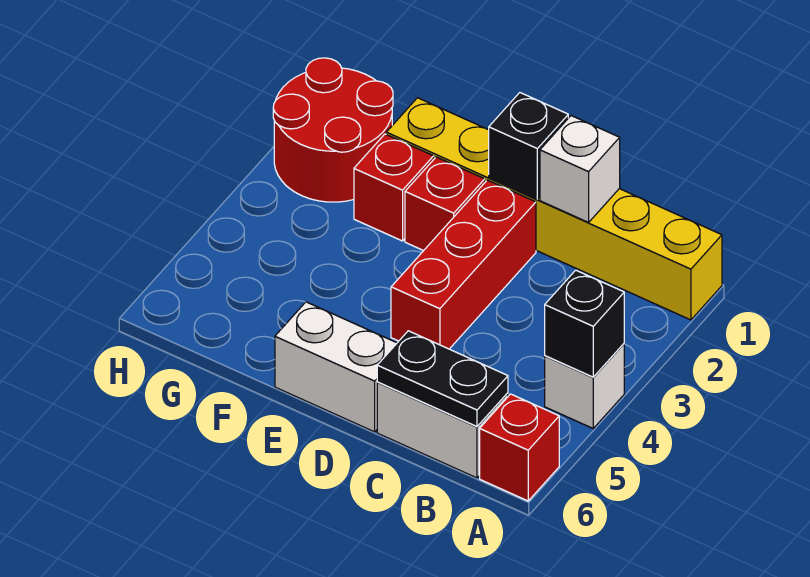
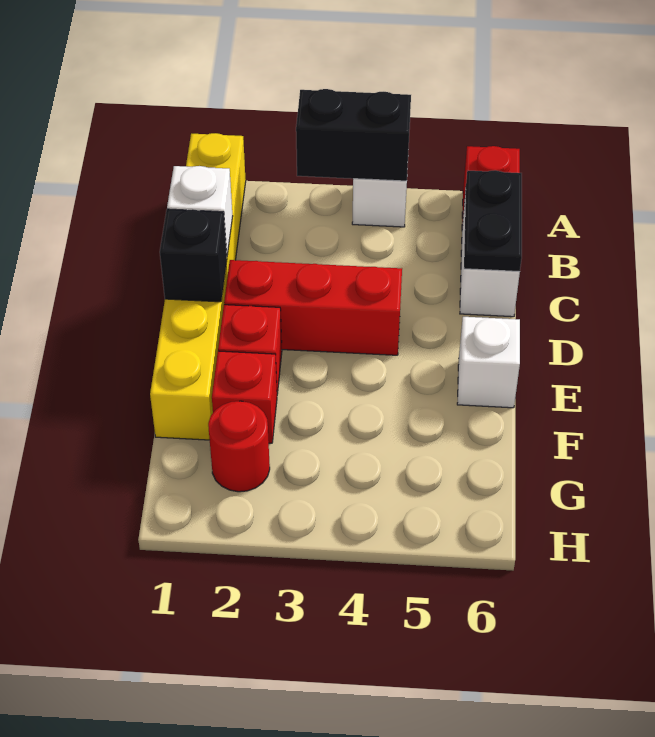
black brick A4 level 2 -> black brick A3:A4 level 2
white brick D6:E6 level 1 -> white brick E6 level 1
red round brick G1:H2 level 1 -> red round brick G2 level 1

